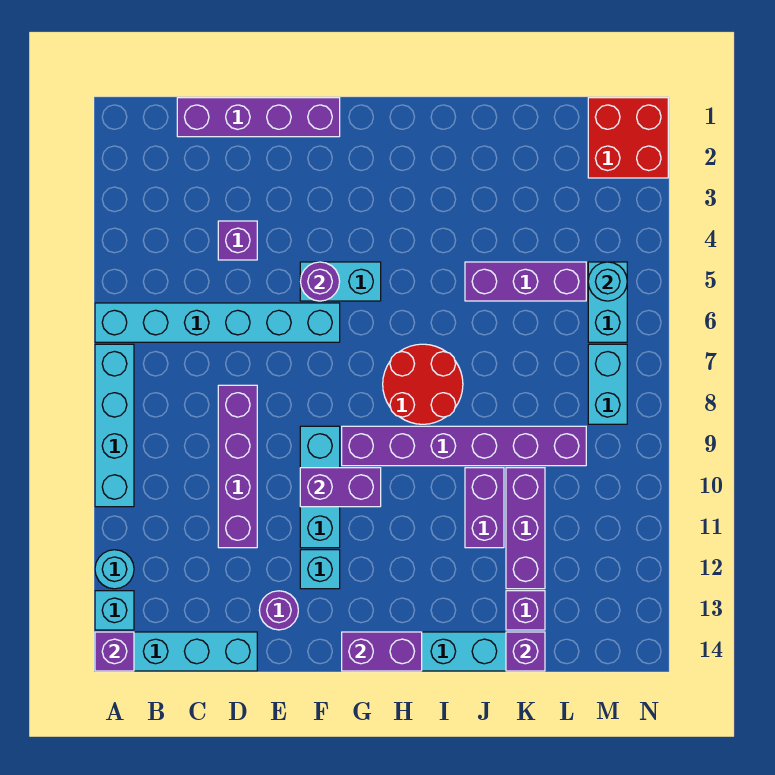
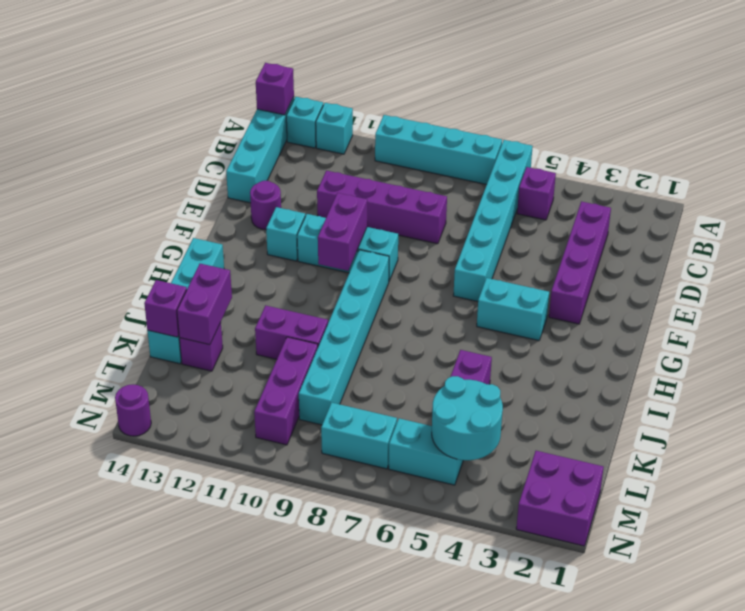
cyan round brick A12 level 1 -> cyan brick A12 level 1
purple brick C1:F1 level 1 -> purple brick C3:F3 level 1
purple brick D4 level 1 -> purple brick B5 level 1
cyan brick F5:G5 level 1 -> cyan brick G4:G5 level 1
purple round brick F5 level 2 -> purple round brick N14 level 1
purple brick G9:L9 level 1 -> cyan brick G9:L9 level 1
purple brick G14:H14 level 2 -> purple brick J13:K13 level 2
red round brick H7:I8 level 1 -> none
purple brick K10:K12 level 1 -> purple brick K10:M10 level 1
red brick M1:N2 level 1 -> purple brick M1:N2 level 1
cyan round brick M5 level 2 -> cyan round brick L4:M5 level 2

